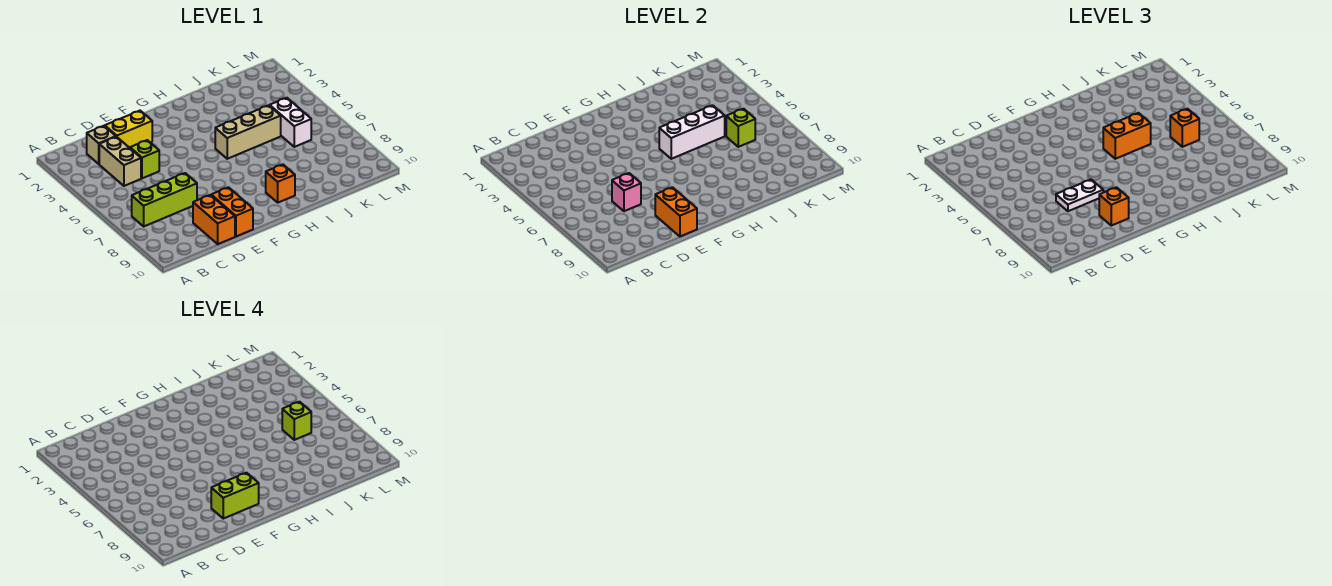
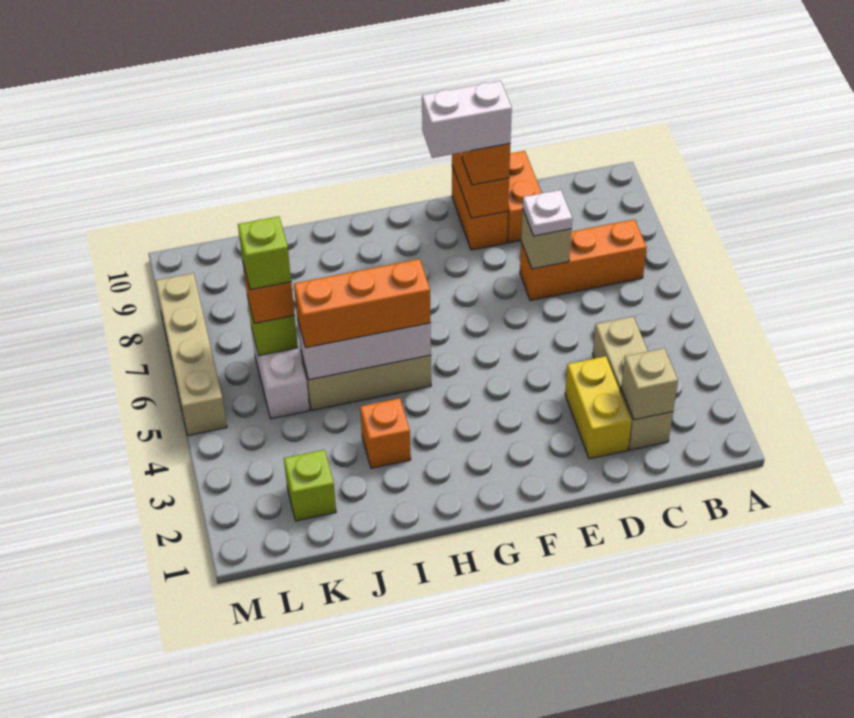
lime brick B7:D7 level 1 -> orange brick B7:D7 level 1
none -> tan brick C2 level 2
yellow brick D2:E2 level 1 -> yellow brick D2:D3 level 1
lime brick D4 level 1 -> lime brick K2 level 1
pink brick D7 level 2 -> tan brick D7 level 2
white plate D7:E7 level 3 -> white plate D7 level 3
lime brick E9:F9 level 4 -> white brick E9:F9 level 4
orange brick H5:I5 level 3 -> orange brick H5:J5 level 3
orange brick H9 level 1 -> orange brick I3 level 1
none -> tan brick M5:M8 level 1

